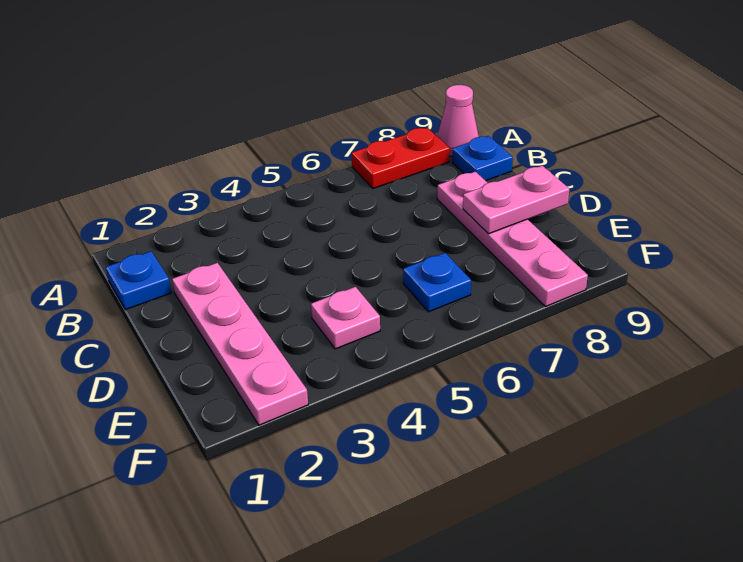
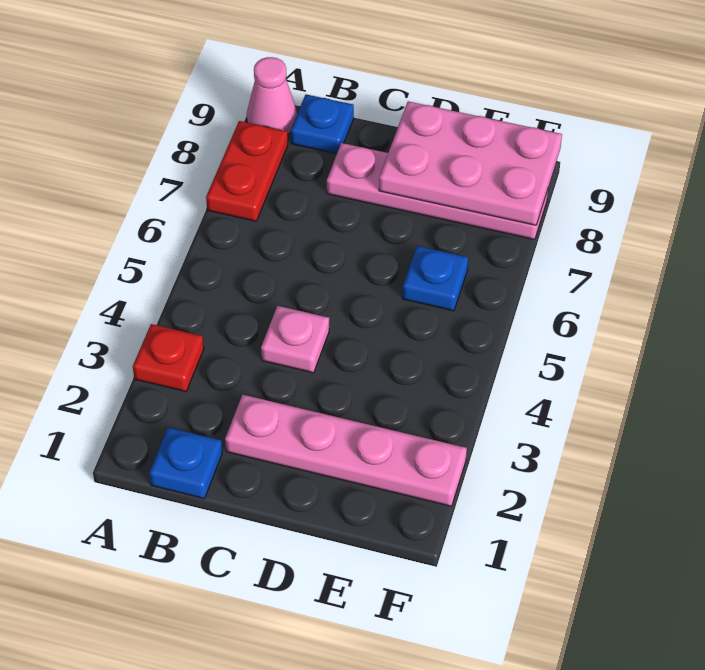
none -> red plate A3 level 1
pink plate D8:D9 level 2 -> pink plate D8:F9 level 2
pink plate E4 level 1 -> pink plate C4 level 1

